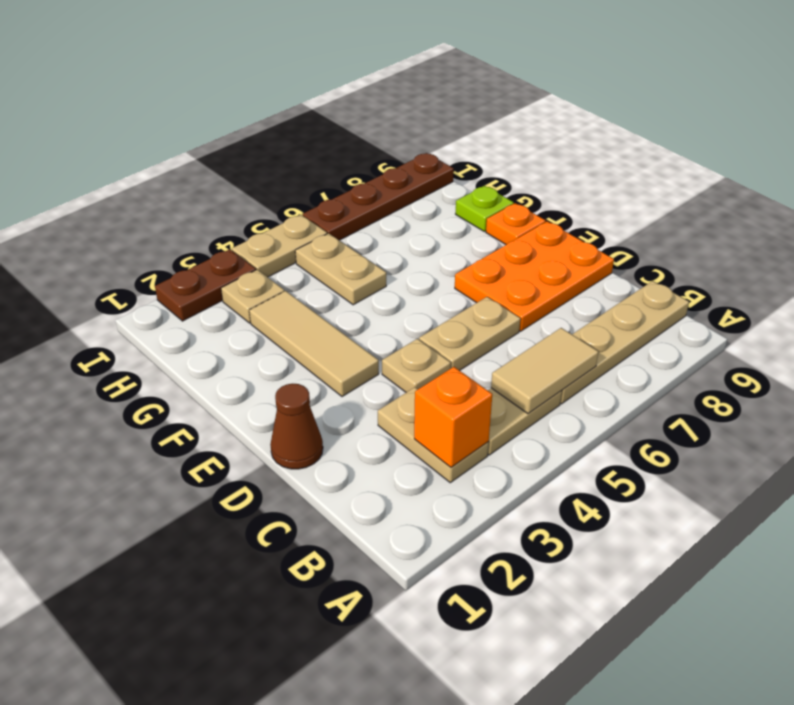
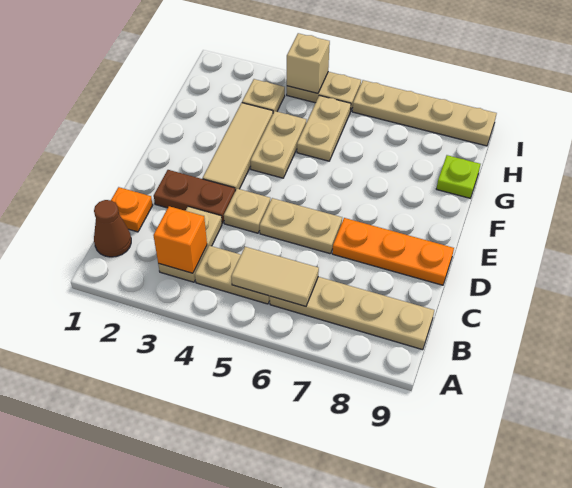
brown cone D1 level 1 -> brown cone B1 level 1
orange plate D7:E9 level 1 -> orange plate D7:D9 level 1
none -> tan plate F4:G4 level 1
orange plate F9 level 1 -> orange plate C1 level 1
brown plate I2:I3 level 1 -> brown plate D2:D3 level 1
none -> tan brick I4 level 2
brown plate I6:I9 level 1 -> tan plate I6:I9 level 1

